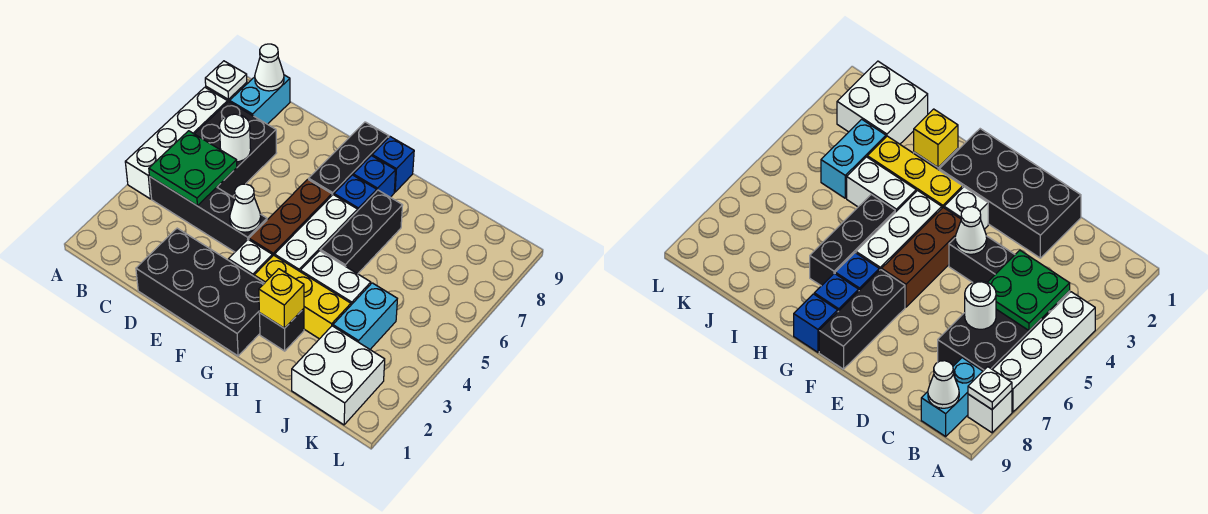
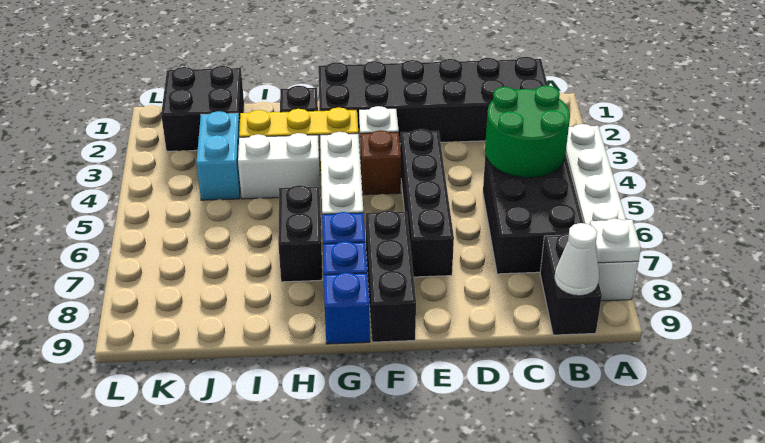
black brick B4:E4 level 1 -> black brick E4:E7 level 1
green plate B4:C5 level 2 -> green round brick B4:C5 level 2
cyan brick B8:B9 level 1 -> black brick B8:B9 level 1
white round brick C6 level 2 -> none
black brick D1:G2 level 1 -> black brick B1:G2 level 1
white cone E4 level 2 -> none
brown brick F4:F6 level 1 -> brown brick F4 level 1
yellow brick H2 level 2 -> none
black brick H5:H7 level 1 -> black brick H6:H7 level 1
white brick J1:K2 level 1 -> black brick J1:K2 level 1

